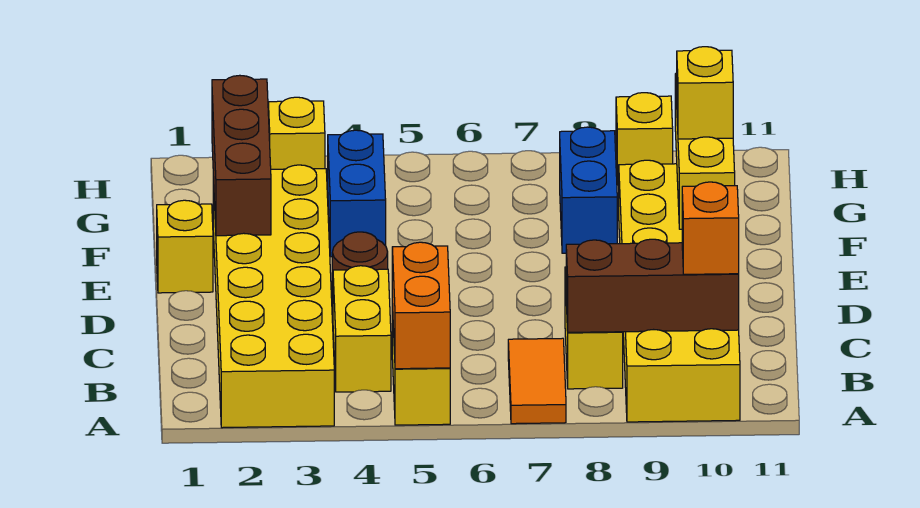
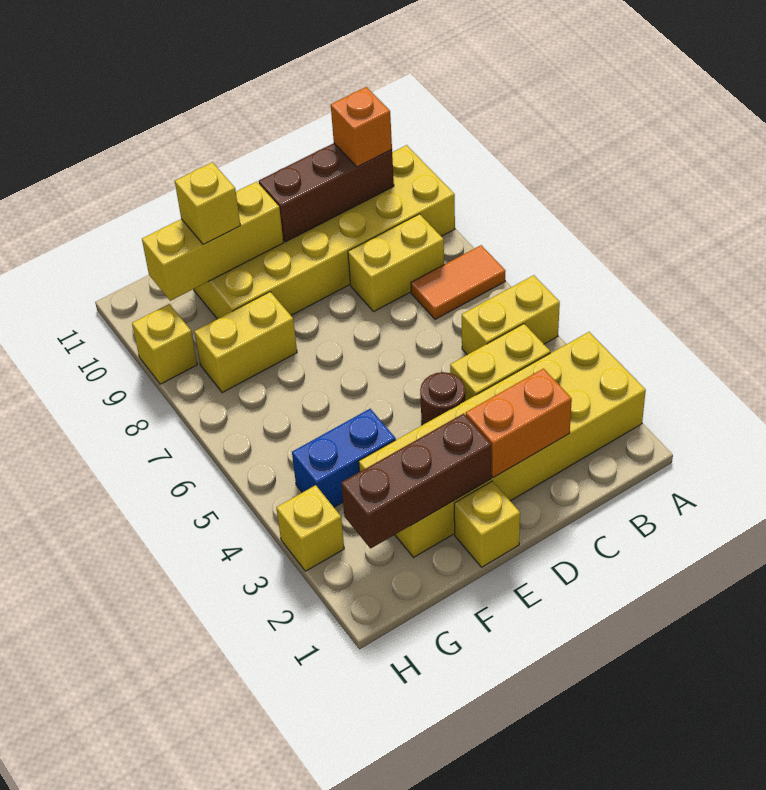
orange brick A5:B5 level 2 -> orange brick C2:D2 level 2
brown brick B8:B10 level 2 -> brown brick B10:D10 level 2
blue brick F8:G8 level 1 -> yellow brick F8:G8 level 1

